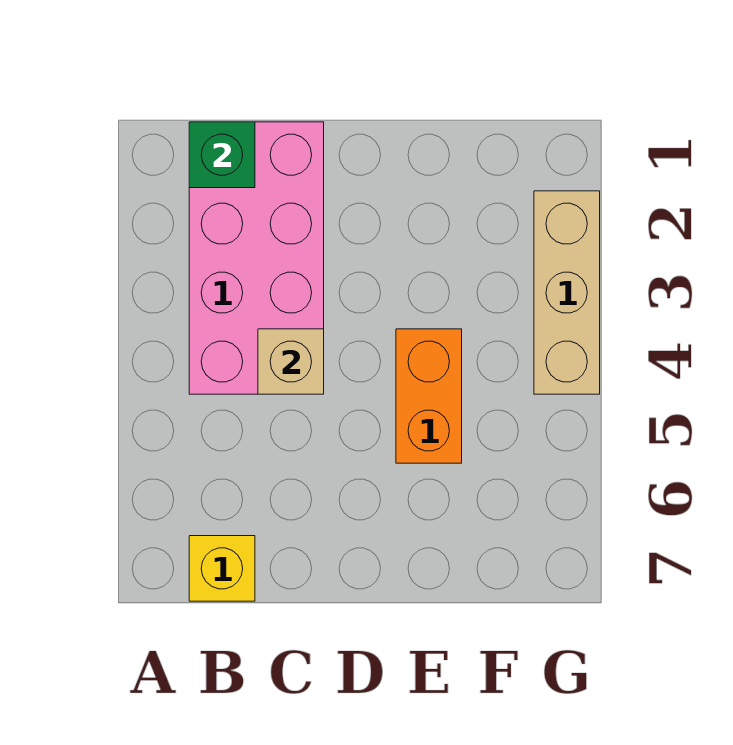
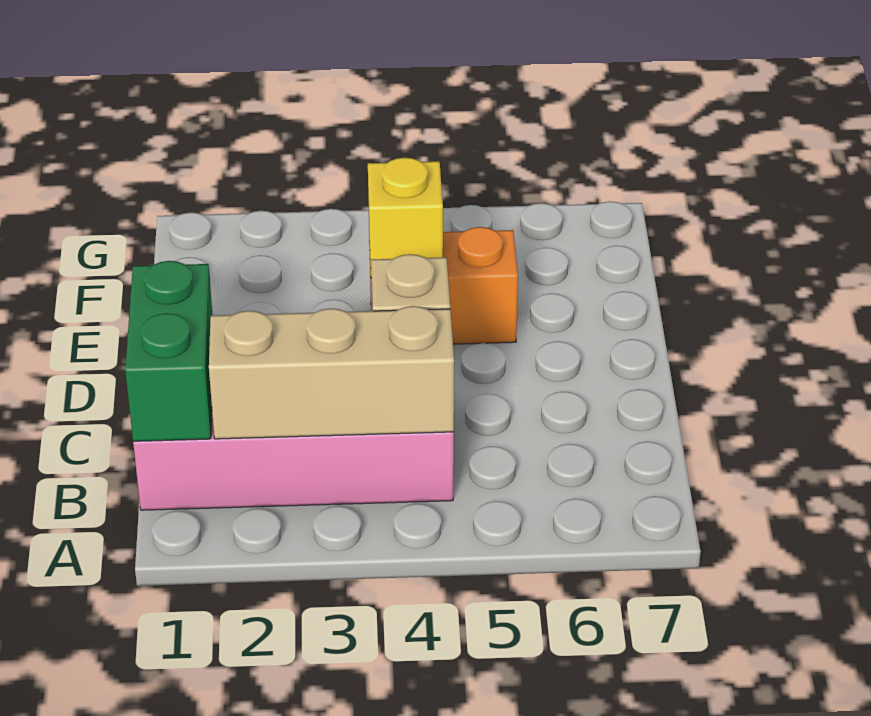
green brick B1 level 2 -> green brick B1:C1 level 2
yellow brick B7 level 1 -> yellow brick E4 level 2
tan brick G2:G4 level 1 -> tan brick B2:B4 level 2

